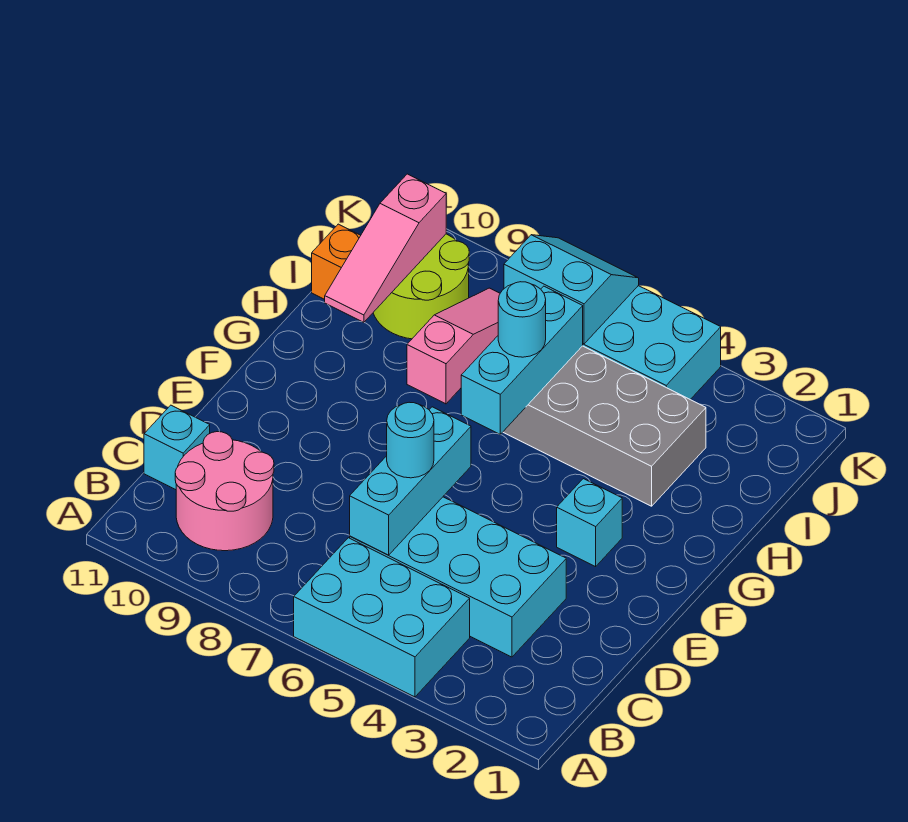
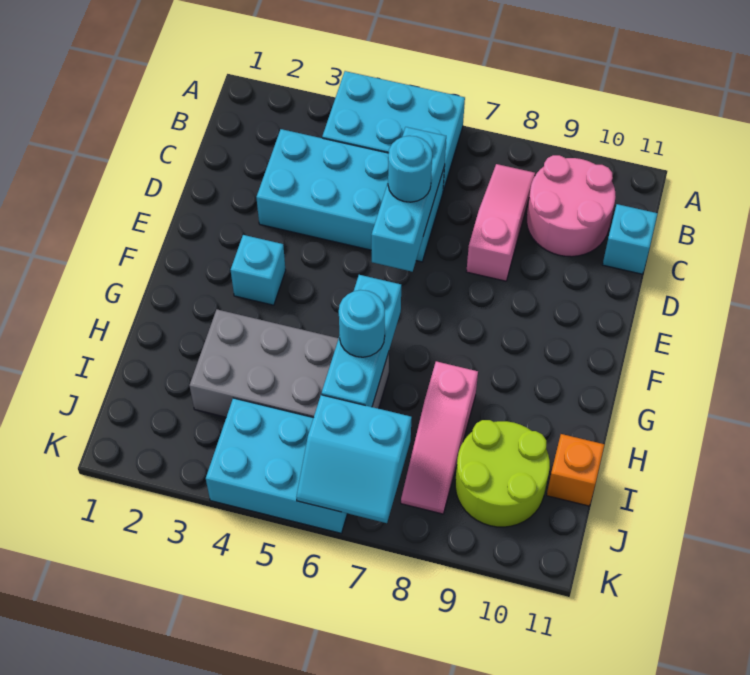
pink slope H10:J10 level 2 top J -> pink slope B8:D8 level 1 top D

